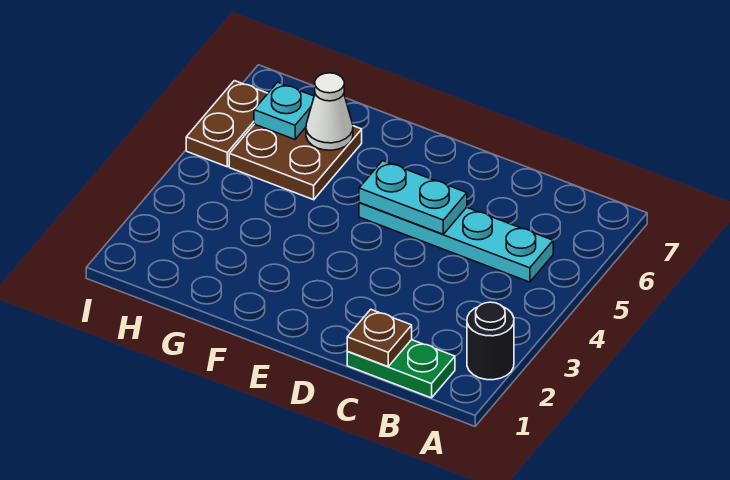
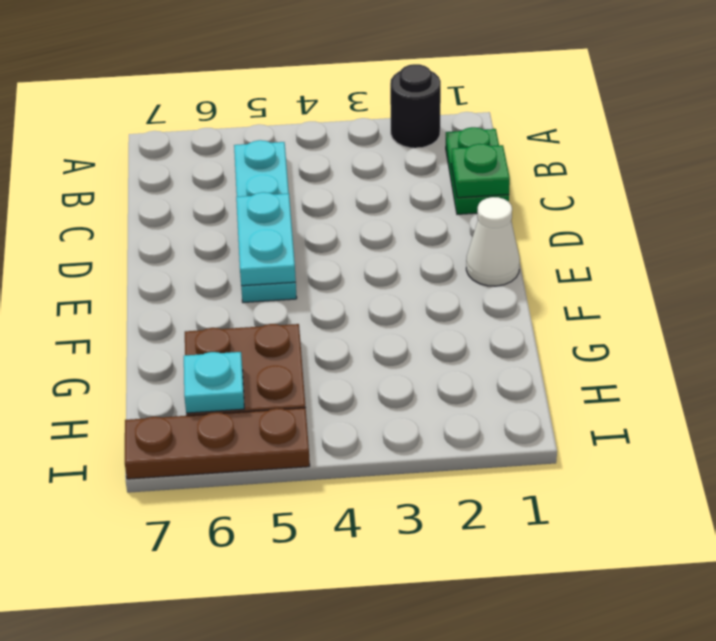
brown plate C1 level 2 -> green plate C1 level 2
white cone G6 level 2 -> white cone E1 level 1
brown plate I5:I6 level 1 -> brown plate I5:I7 level 1

